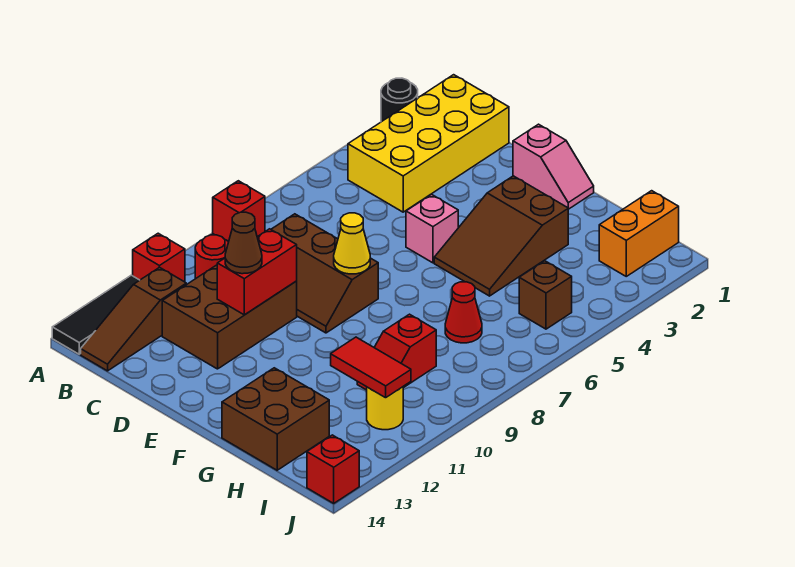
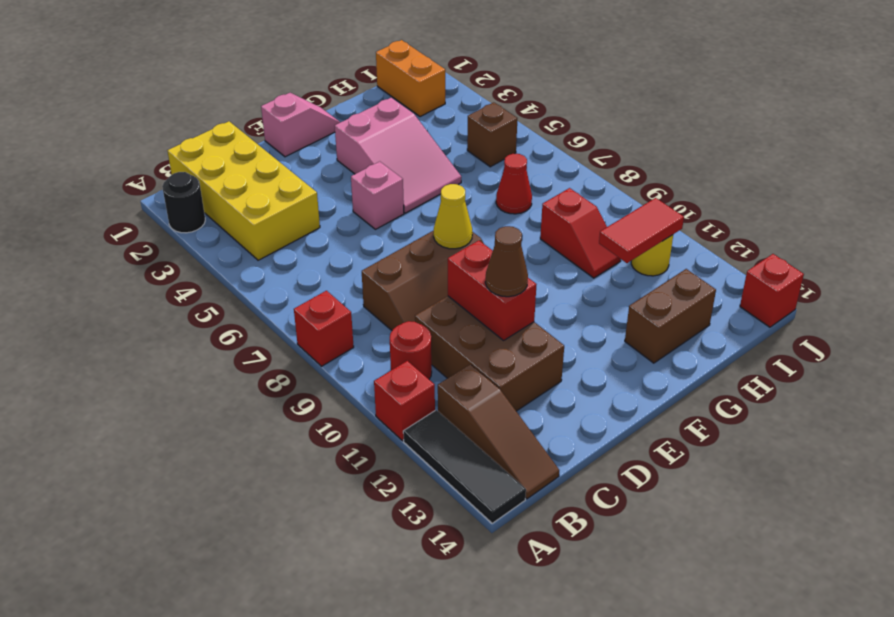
brown slope F3:G5 level 1 top 3 -> pink slope F3:G5 level 1 top 3
brown brick G13:H14 level 1 -> brown brick G13:H13 level 1

